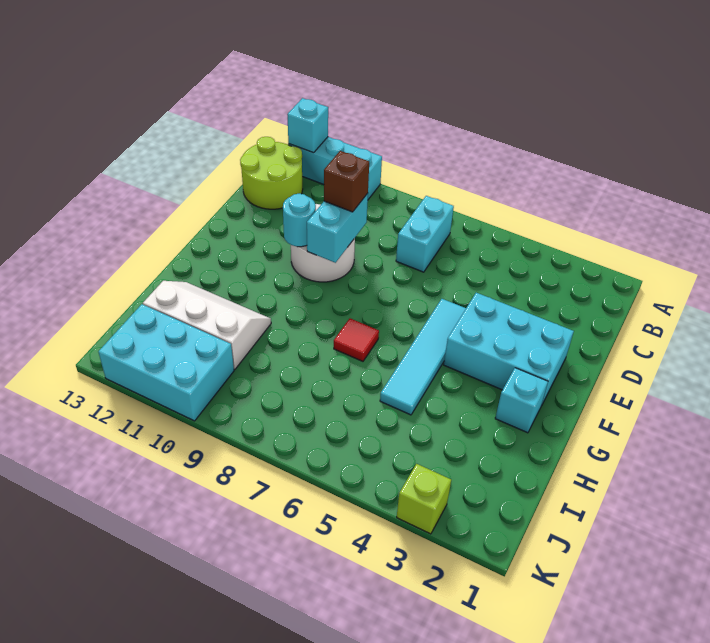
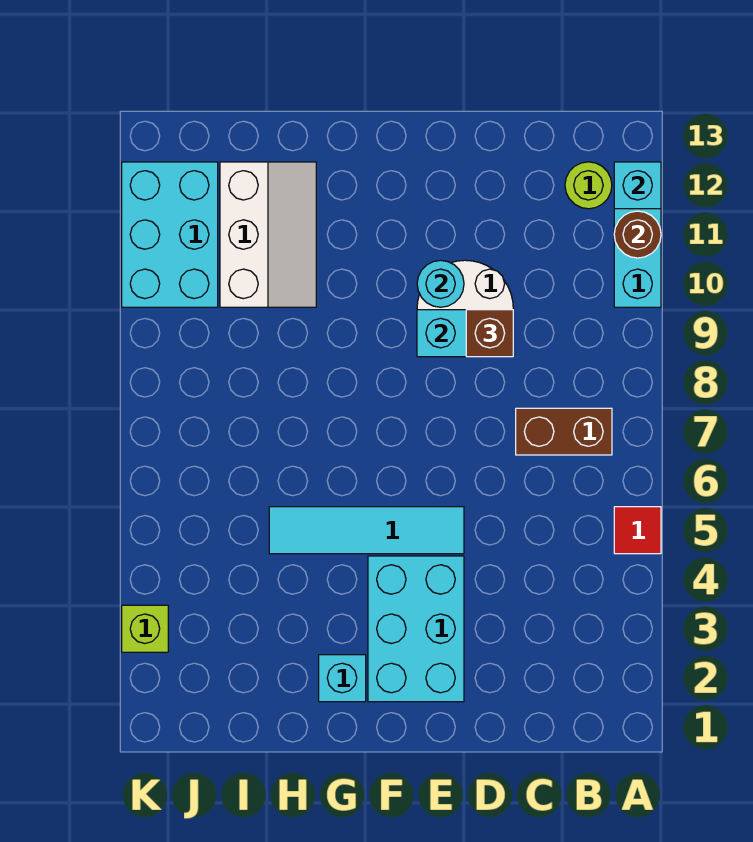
none -> brown round brick A11 level 2
cyan brick B7:C7 level 1 -> brown brick B7:C7 level 1
lime round brick B12:C13 level 1 -> lime round brick B12 level 1
red tile G7 level 1 -> red tile A5 level 1

